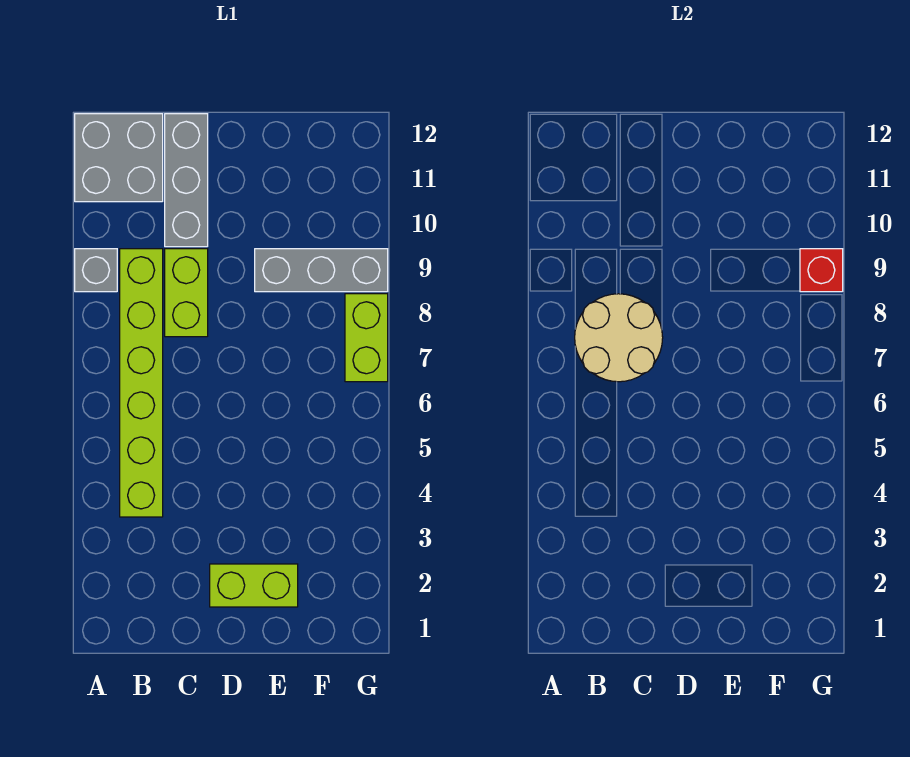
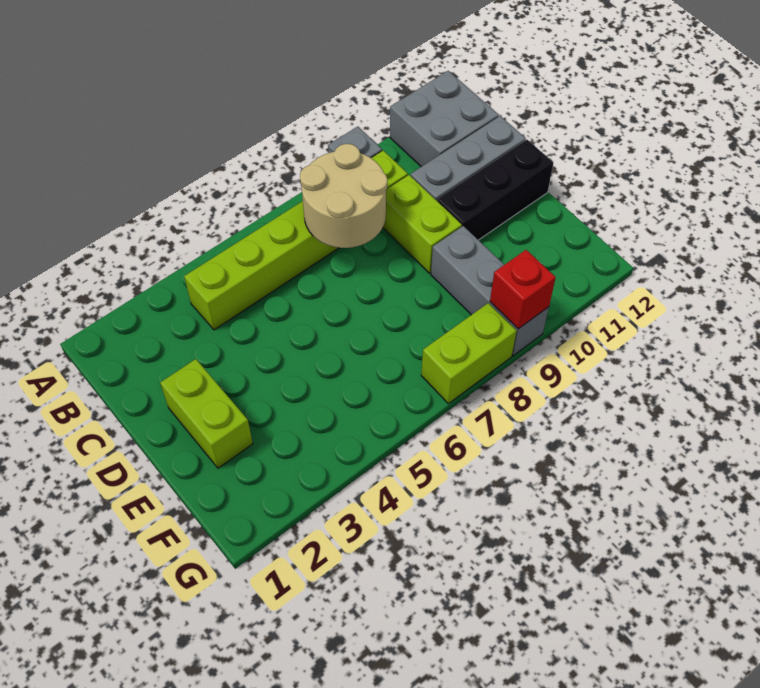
lime brick C8:C9 level 1 -> lime brick C9:D9 level 1
none -> black brick D10:D12 level 1

